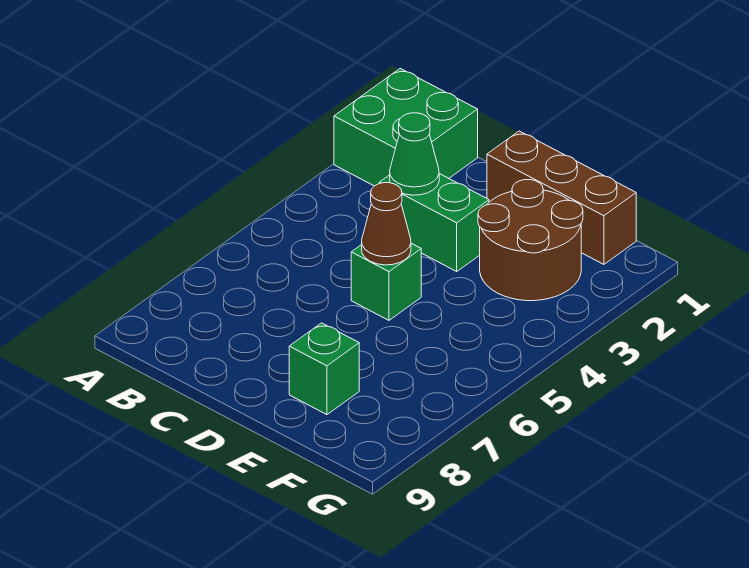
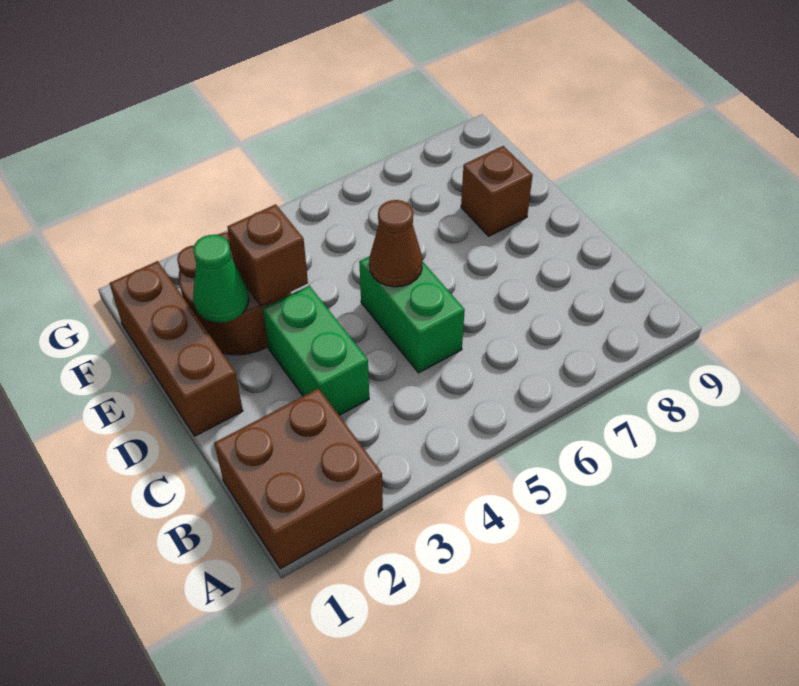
green brick A1:B2 level 1 -> brown brick A1:B2 level 1
green cone C3 level 2 -> green cone E2 level 2
green brick D5 level 1 -> green brick C5:D5 level 1
none -> brown brick E3 level 2
green brick E8 level 1 -> brown brick E8 level 1

